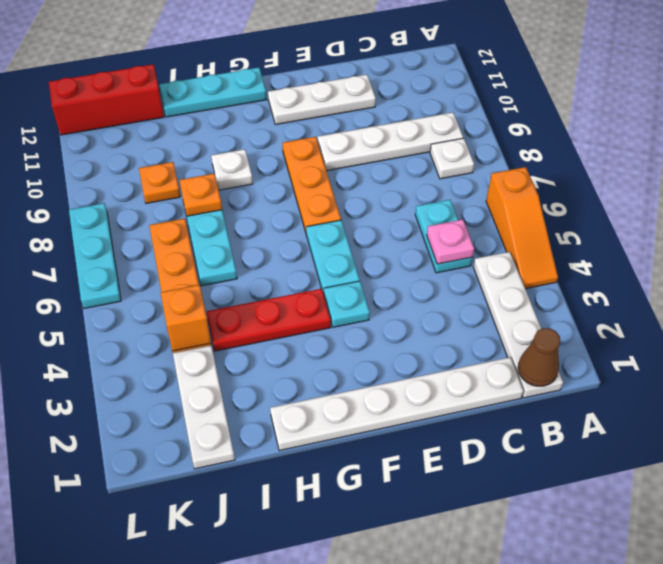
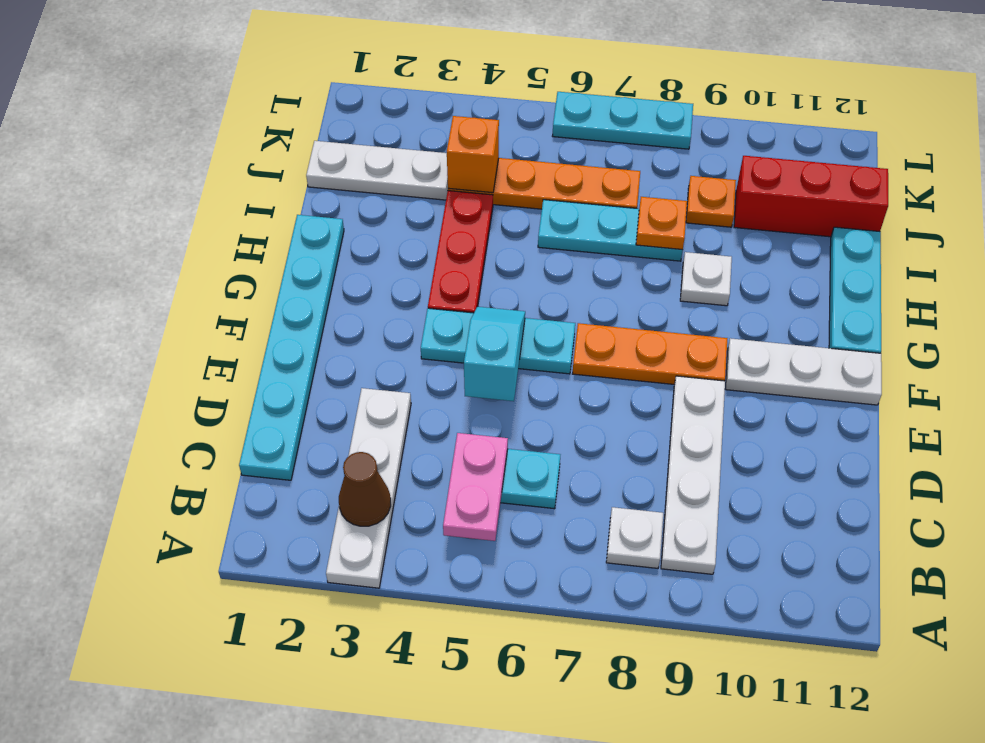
orange slope A4:A6 level 1 top 6 -> none
white plate B1:B4 level 1 -> white plate A3:D3 level 1
brown cone B1 level 2 -> brown cone B3 level 2
white plate C1:H1 level 1 -> cyan plate C1:H1 level 1
pink plate C5 level 2 -> pink plate B5:C5 level 2
white plate D11:F11 level 1 -> white plate F10:F12 level 1
none -> cyan slope E5:F5 level 2 top E
red brick J12:L12 level 1 -> red brick J10:J12 level 1

